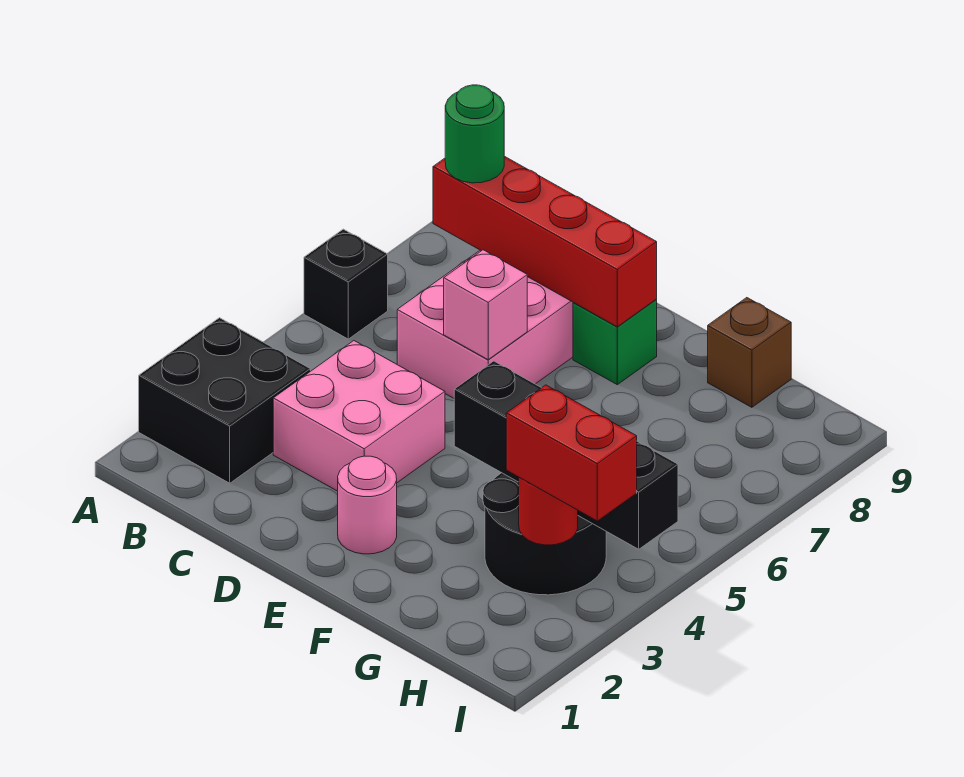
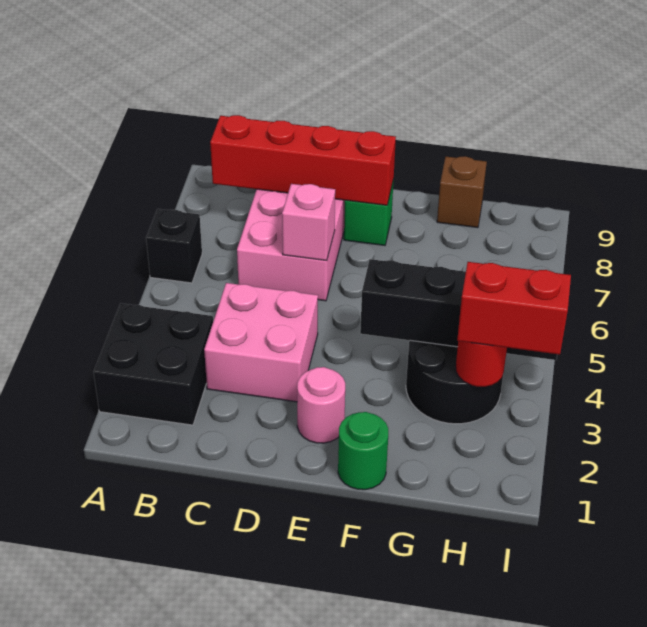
green round brick B8 level 3 -> green round brick F1 level 1

